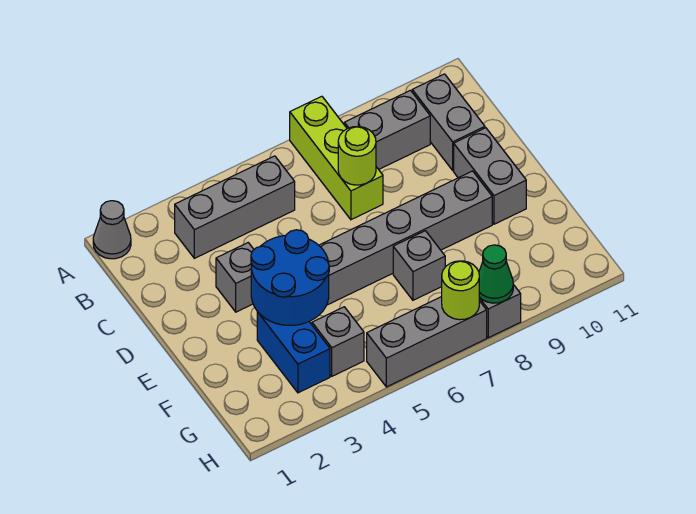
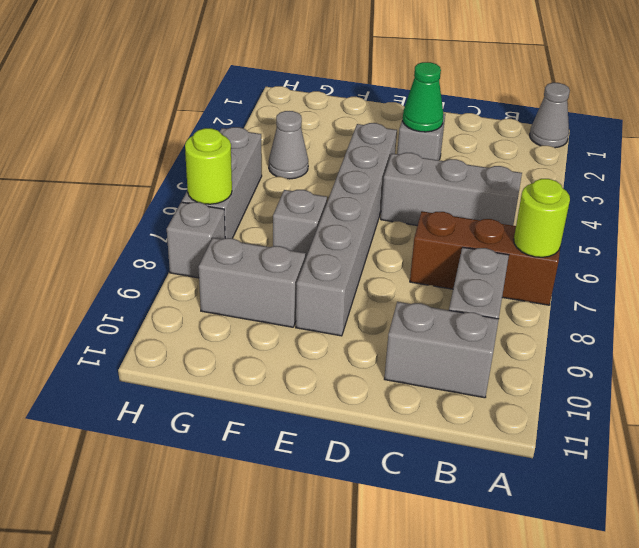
lime brick A7:C7 level 1 -> brown brick A7:C7 level 1
grey brick B3:B5 level 1 -> grey brick B5:D5 level 1
lime round brick C7 level 2 -> lime round brick A7 level 2
grey brick D10:E10 level 1 -> grey brick F9:G9 level 1
blue round brick E3:F4 level 2 -> none
blue brick F3:G3 level 1 -> none
grey brick G4 level 1 -> grey cone G4 level 1
green cone H8 level 2 -> green cone D3 level 2

